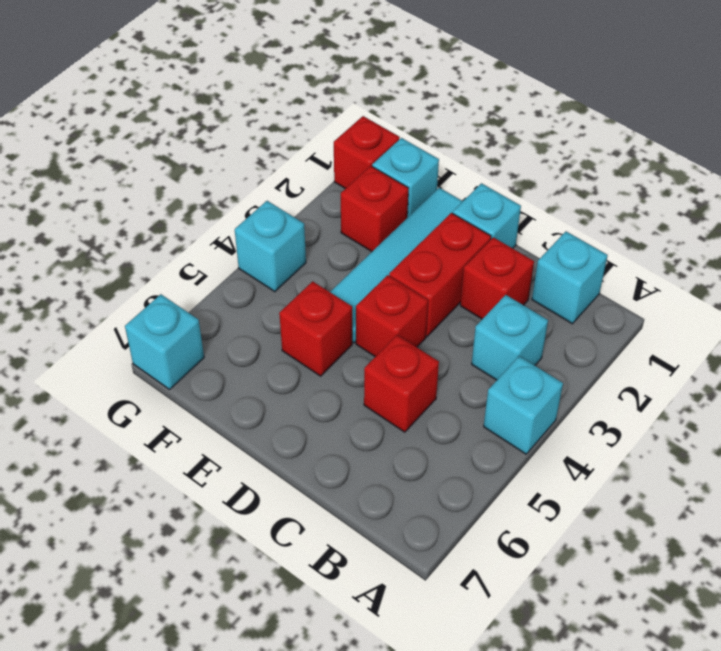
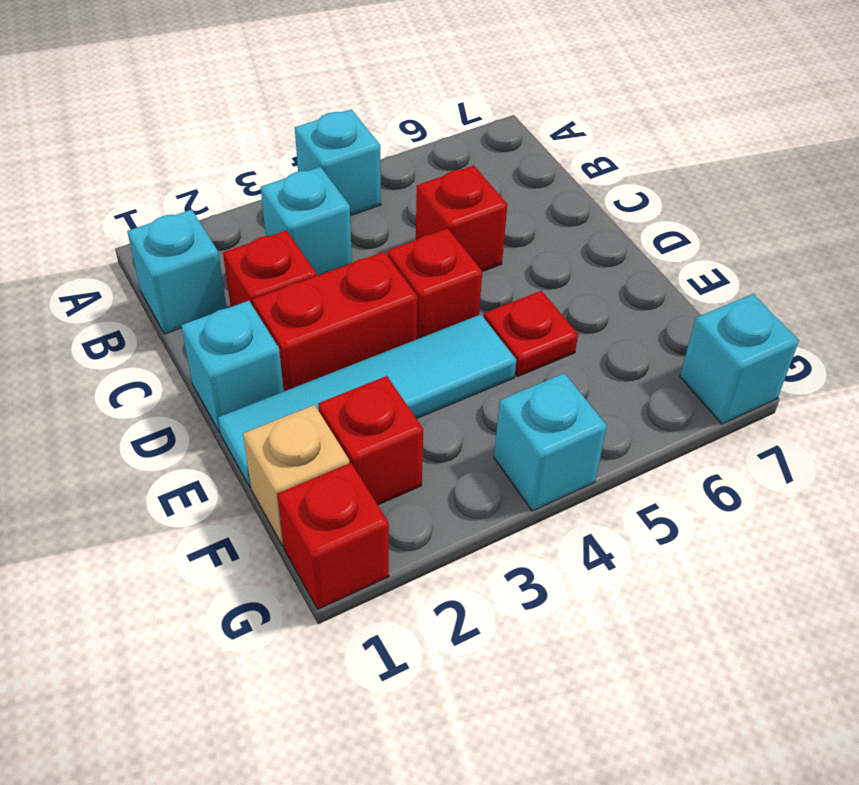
red brick E5 level 1 -> red plate E5 level 1
cyan brick F1 level 1 -> tan brick F1 level 1

